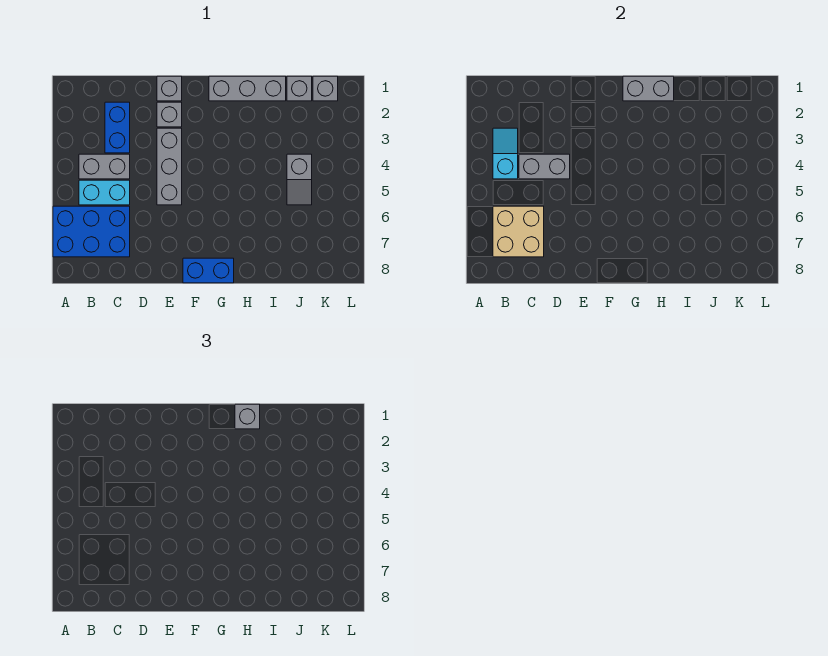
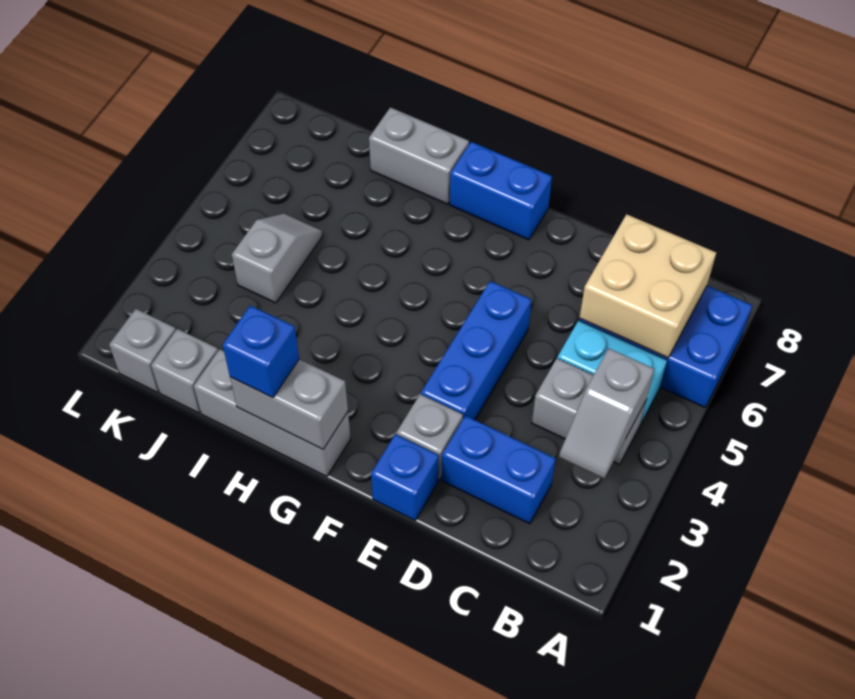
cyan slope B3:B4 level 2 top 4 -> grey slope B3:B4 level 2 top 4
blue brick C2:C3 level 1 -> blue brick C2:D2 level 1
grey brick C4:D4 level 2 -> grey brick H8:I8 level 1
grey brick E1 level 1 -> blue brick E1 level 1
grey brick E3:E5 level 1 -> blue brick E3:E5 level 1
grey brick H1 level 3 -> blue brick H1 level 3

